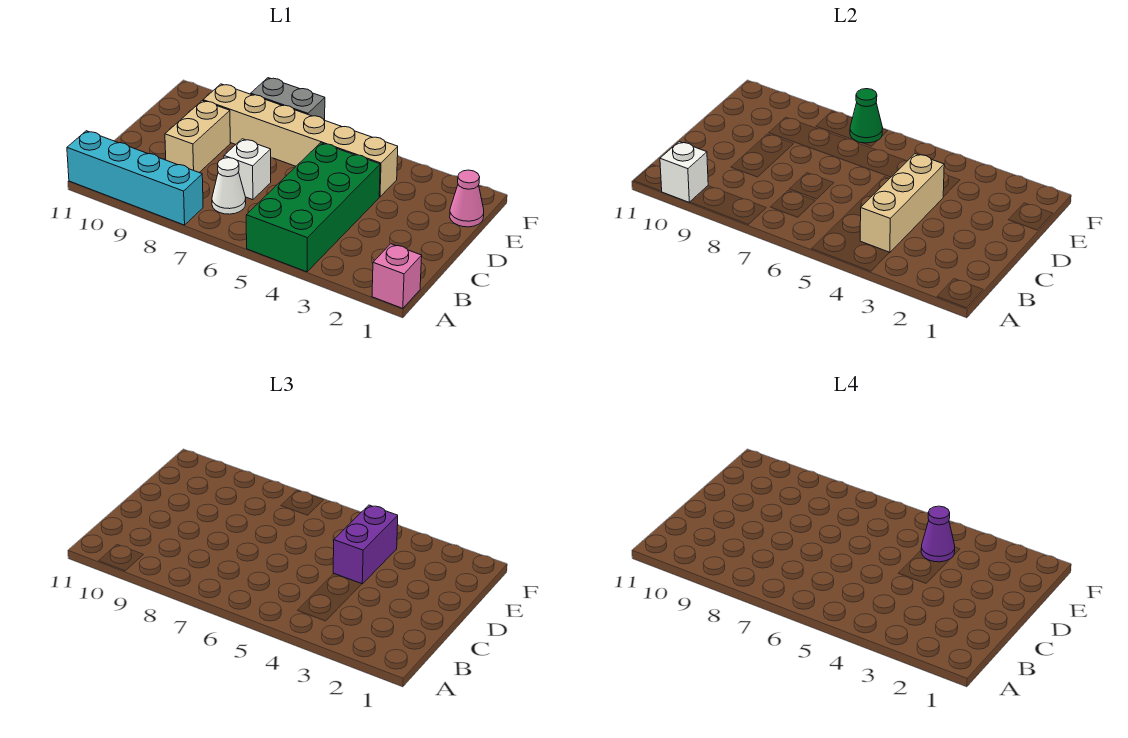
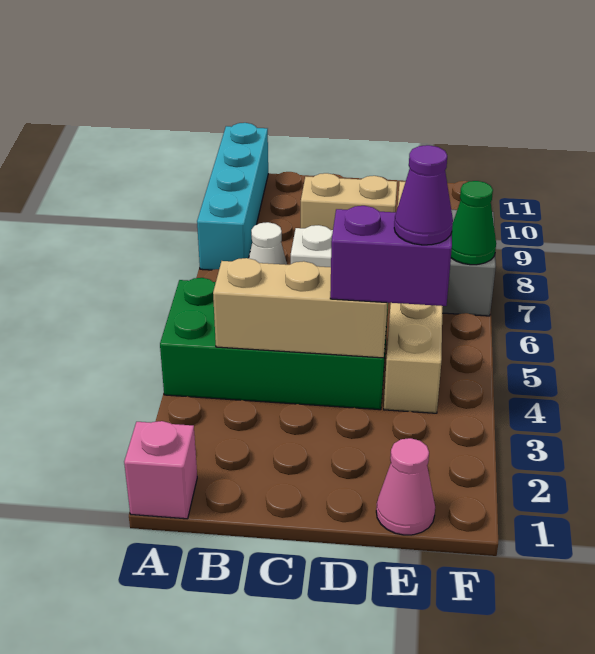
white brick A10 level 2 -> none

